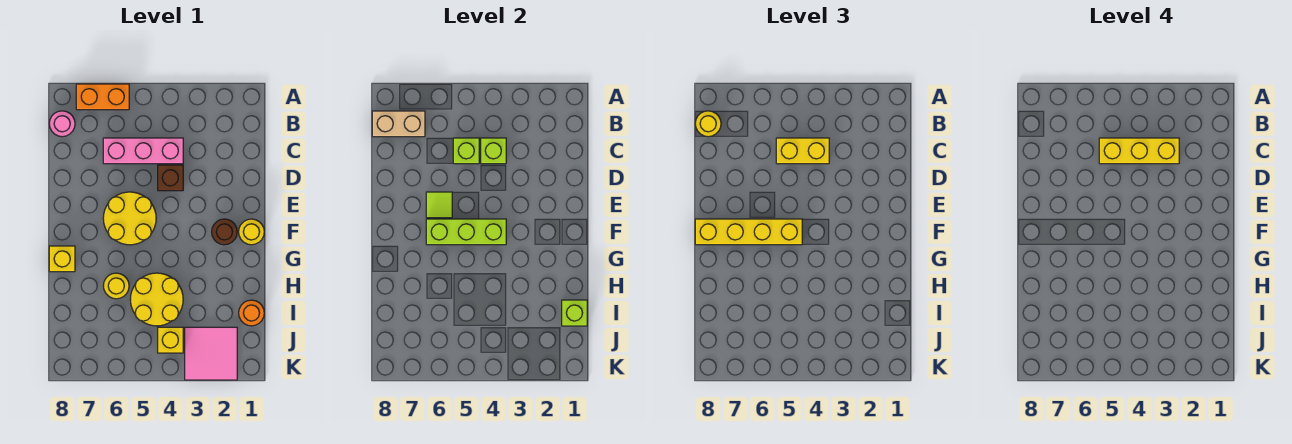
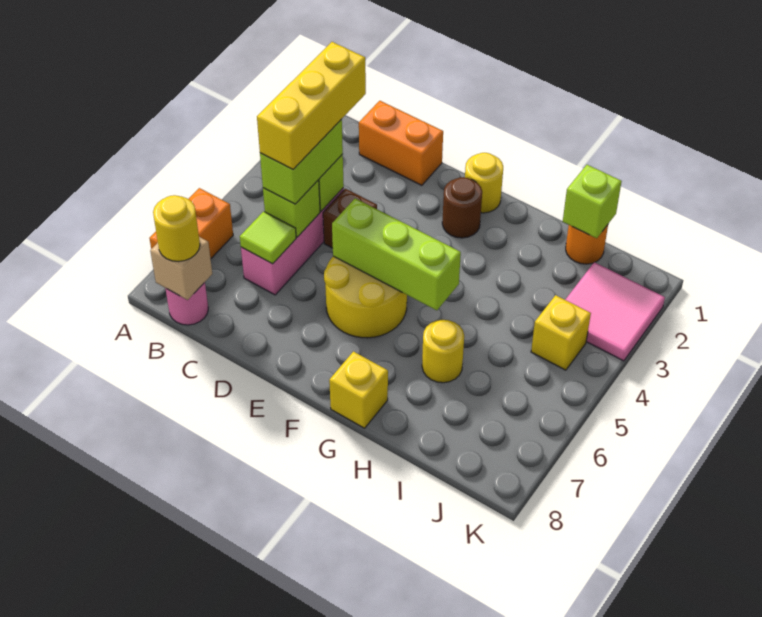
tan brick B7:B8 level 2 -> tan brick B8 level 2
none -> orange brick C1:D1 level 1
yellow brick C4:C5 level 3 -> lime brick C4:C5 level 3
lime tile E6 level 2 -> lime tile C6 level 2
lime brick F4:F6 level 2 -> lime brick E5:G5 level 2
yellow brick F5:F8 level 3 -> none
yellow round brick H4:I5 level 1 -> none

